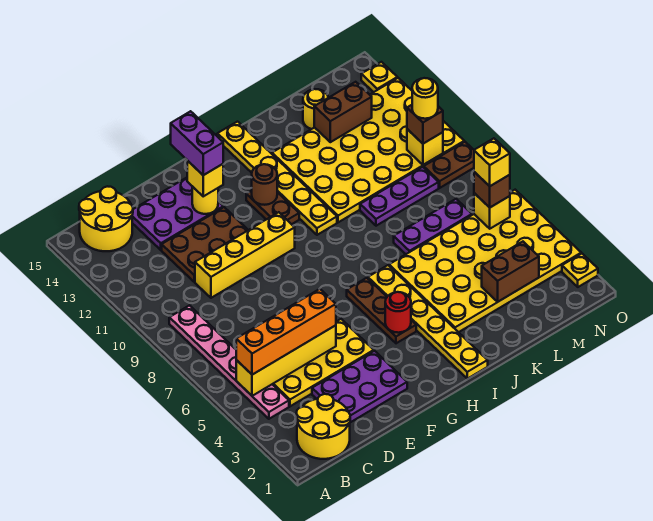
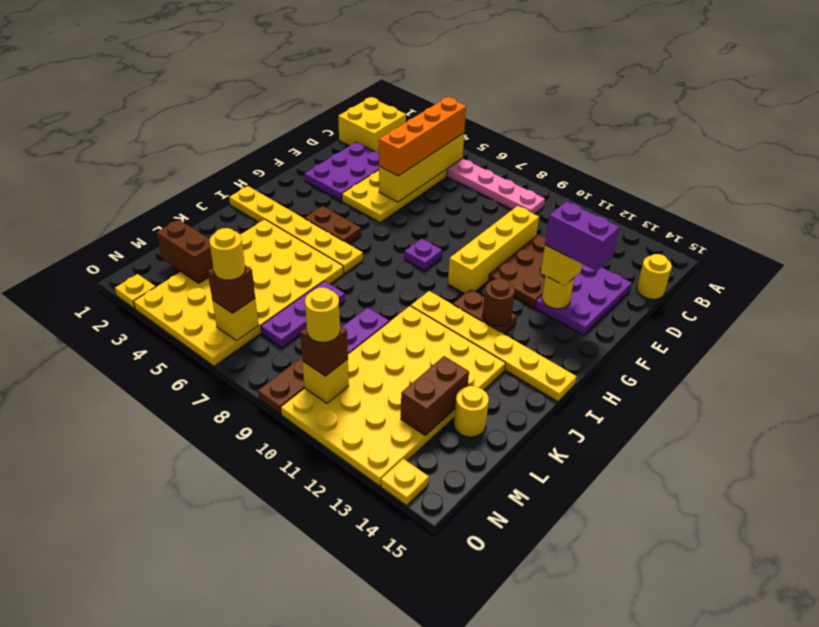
yellow round brick B1:C2 level 1 -> yellow brick B1:C2 level 1
yellow round brick B14:C15 level 1 -> yellow round brick C15 level 1
none -> purple plate G8 level 1
brown plate H4:H6 level 1 -> brown plate H4:H5 level 1
red round brick H4 level 2 -> none
brown brick L3:M3 level 2 -> brown brick M2:M3 level 2
yellow brick N6 level 4 -> yellow round brick N6 level 4

